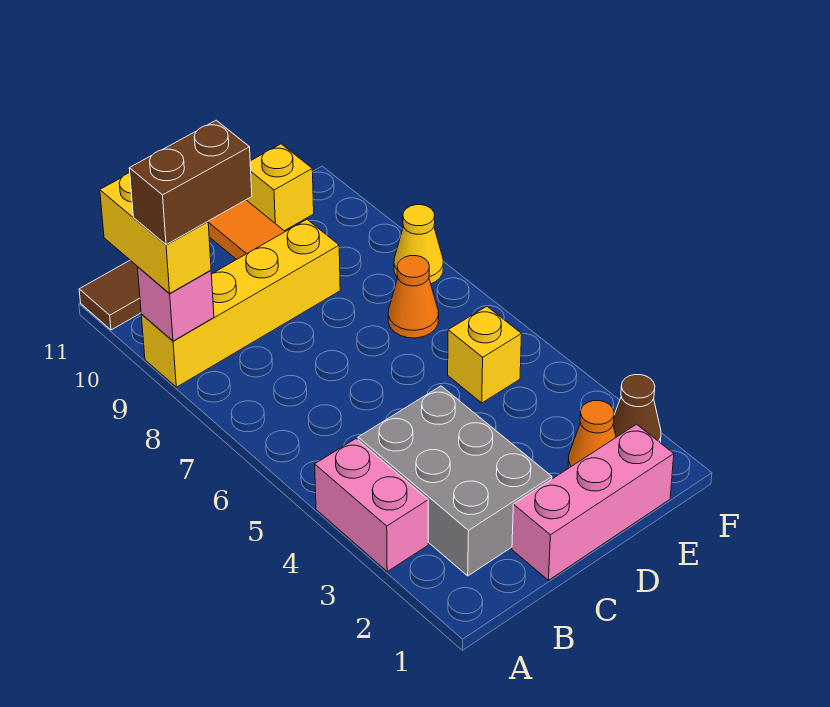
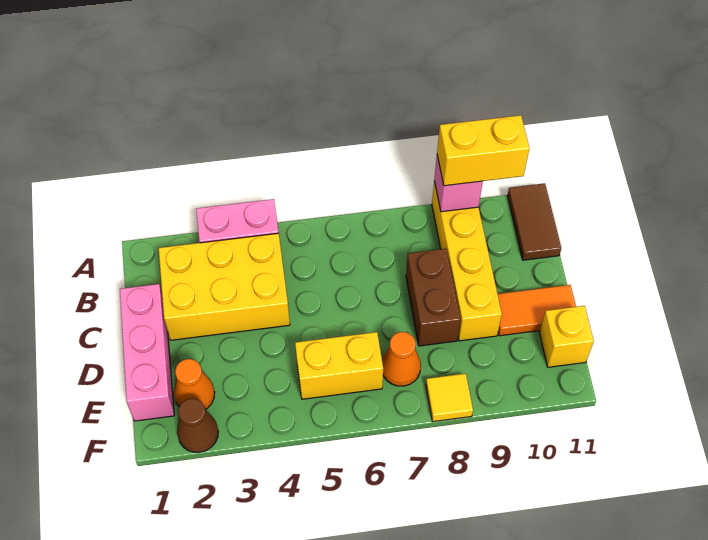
brown brick A9:B9 level 4 -> brown brick C8:D8 level 1
grey brick B2:C4 level 1 -> yellow brick B2:C4 level 1
yellow brick E5 level 1 -> yellow brick E5:E6 level 1
yellow cone F8 level 1 -> yellow tile F8 level 1

